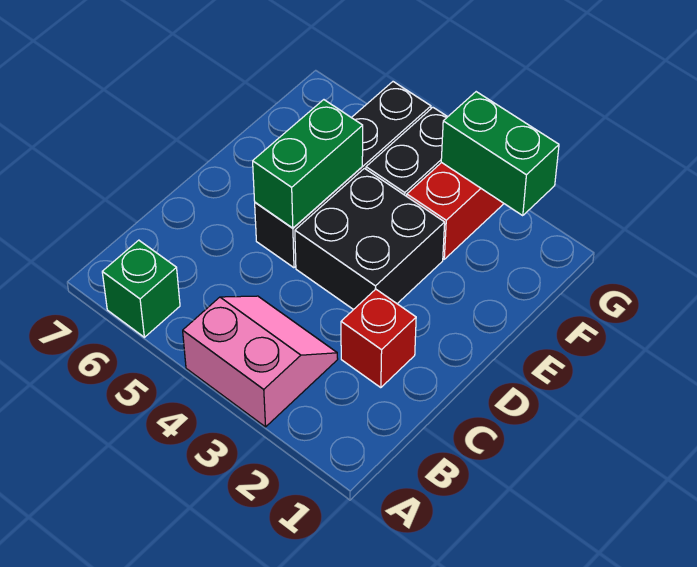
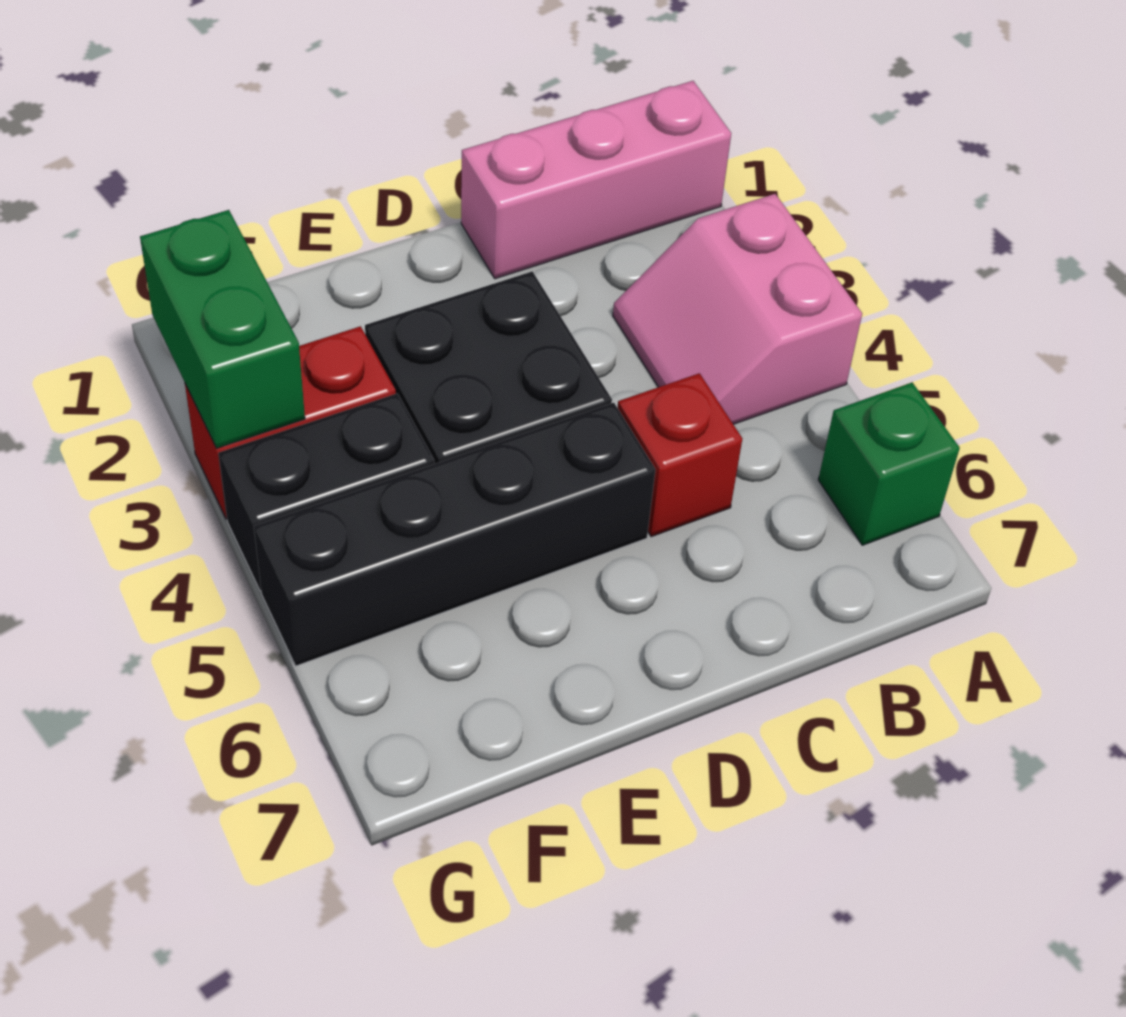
none -> pink brick A1:C1 level 1
red brick C2 level 1 -> red brick C5 level 1
green brick D5:E5 level 2 -> none

